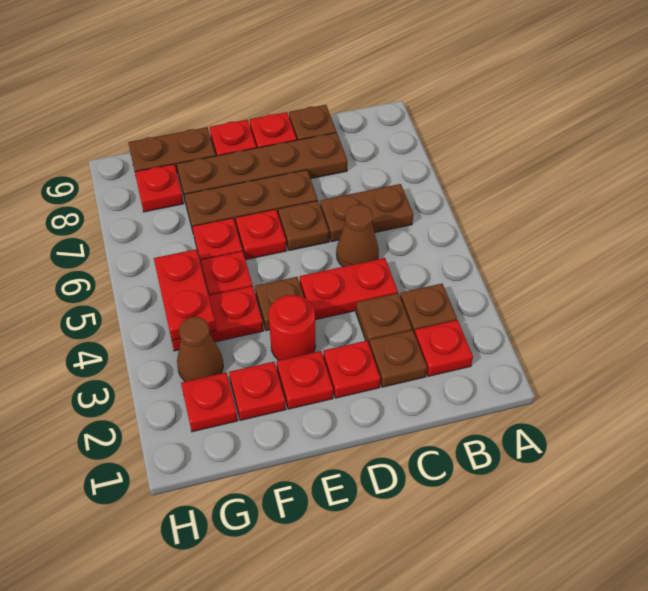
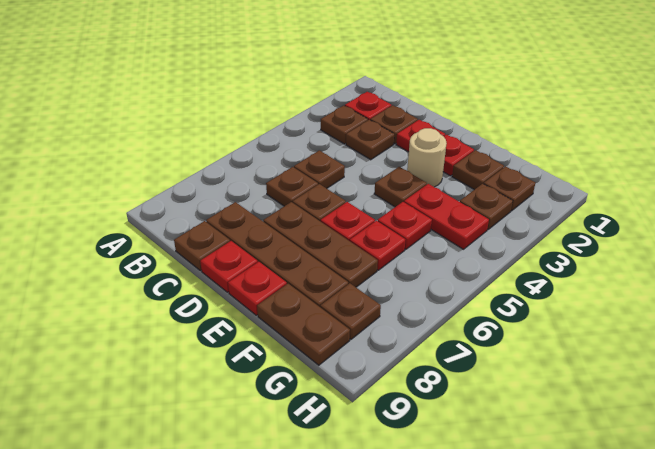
brown plate B6:C6 level 1 -> brown plate C6 level 1
red plate C4:D4 level 1 -> none
brown cone C5 level 1 -> brown plate C5 level 1
red round brick E3 level 1 -> tan round brick E3 level 1
red plate F2 level 1 -> brown plate F2 level 1
red plate G2 level 1 -> brown plate G2 level 1
brown cone G3 level 1 -> brown plate G3 level 1
red plate G4:G5 level 2 -> none
red plate G8 level 1 -> brown plate G8 level 1

